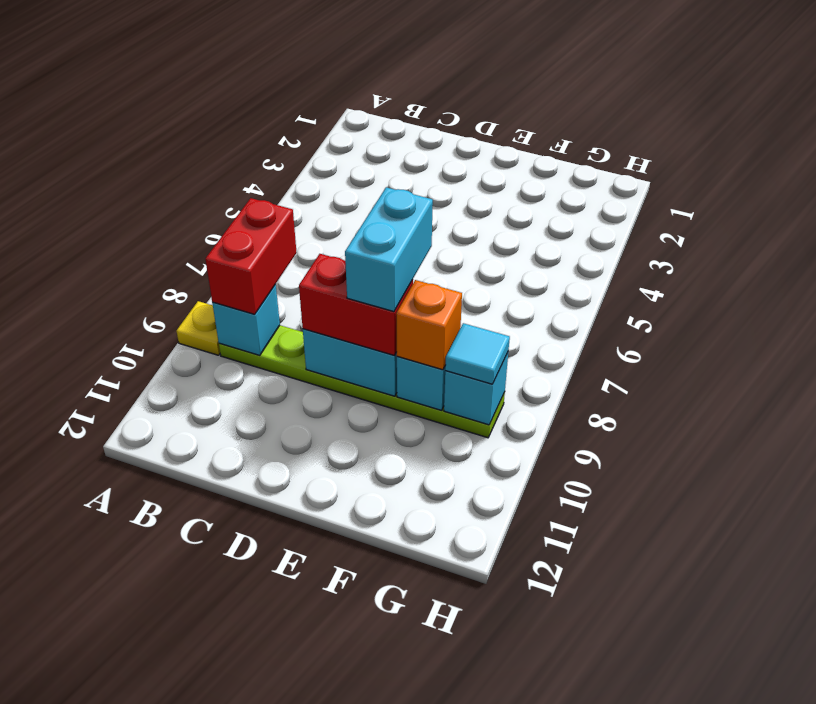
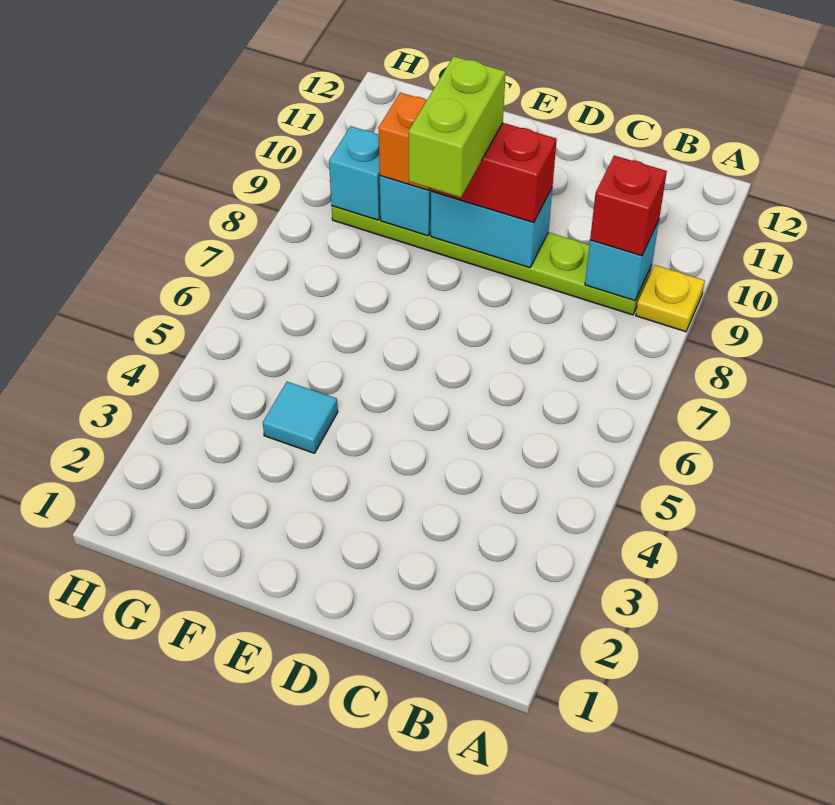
red brick B8:B9 level 3 -> red brick B9 level 3
cyan brick E8:E9 level 4 -> lime brick E8:E9 level 4
cyan tile G9 level 3 -> cyan tile F4 level 1

